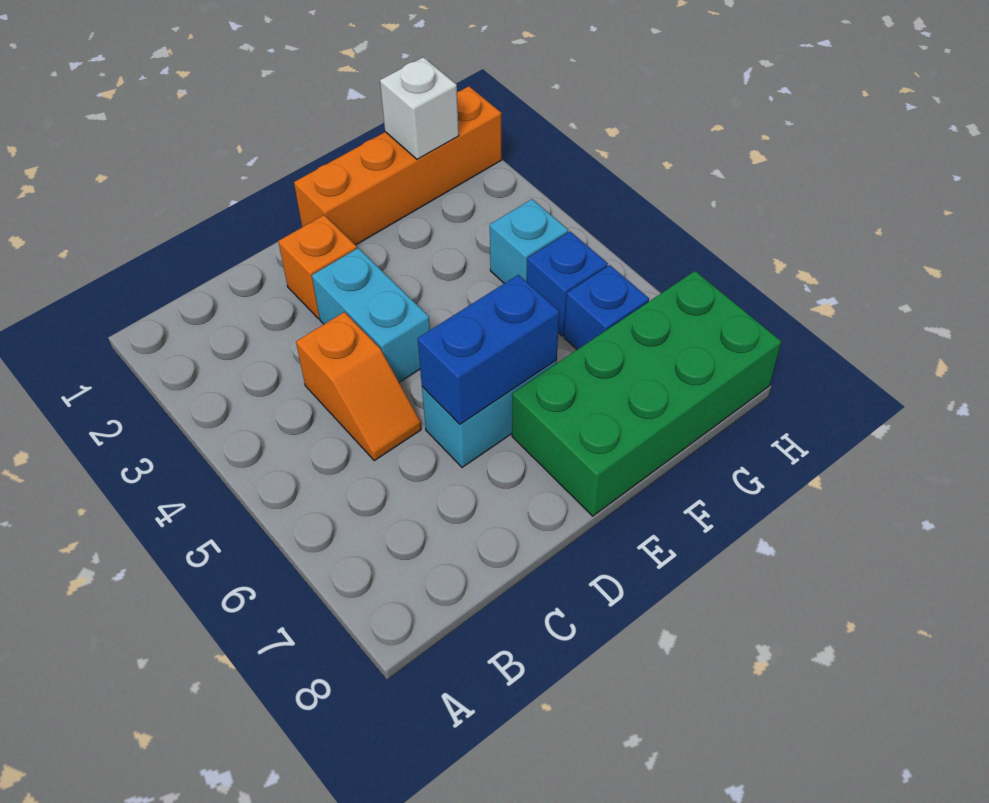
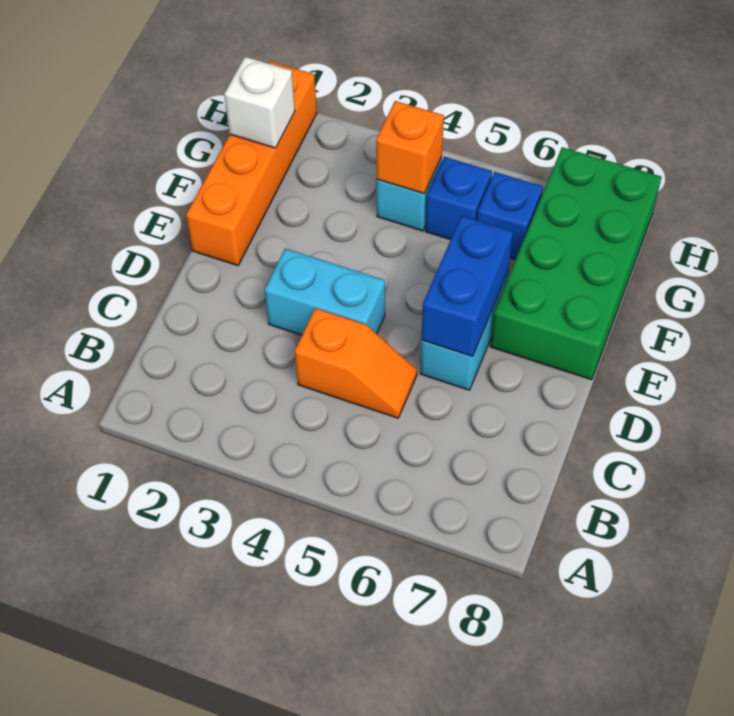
orange brick D2 level 1 -> orange brick G4 level 2

